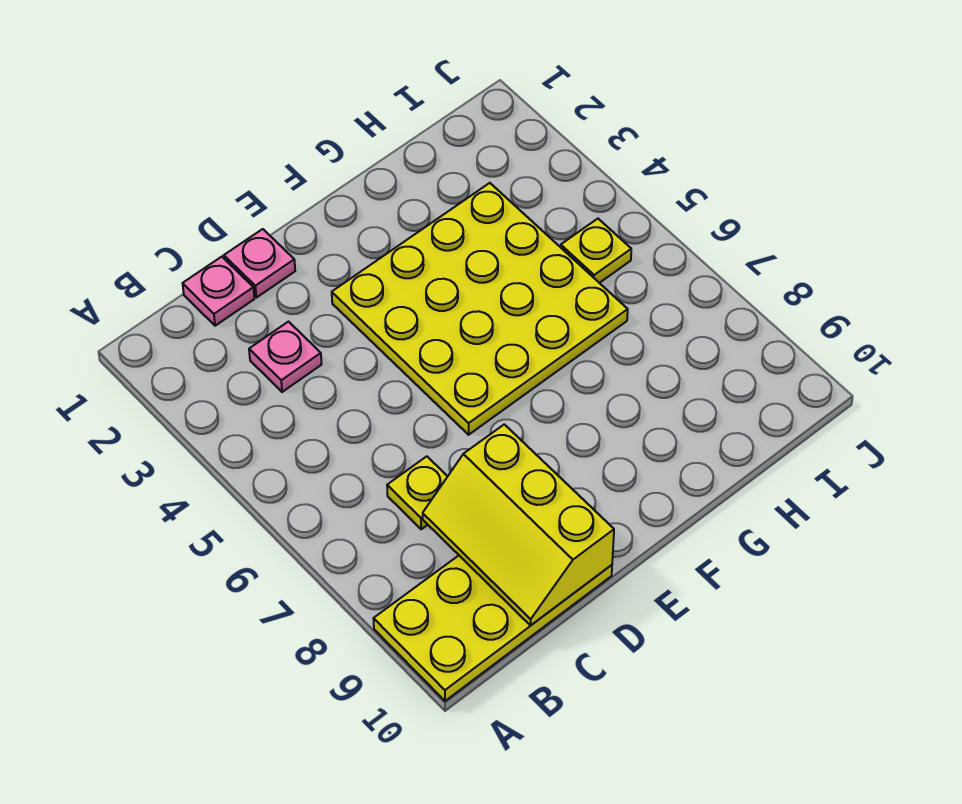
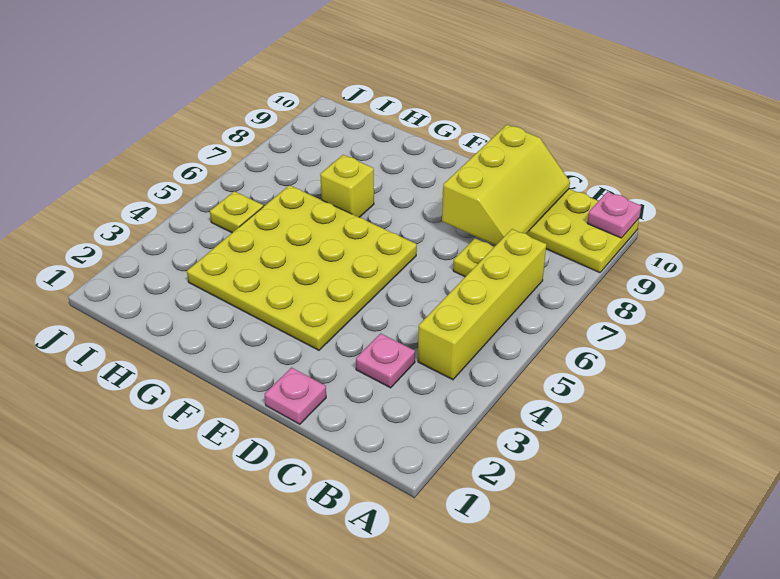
none -> yellow brick B4:B7 level 1
pink plate C1 level 1 -> pink plate A10 level 2
none -> yellow brick G7 level 1

